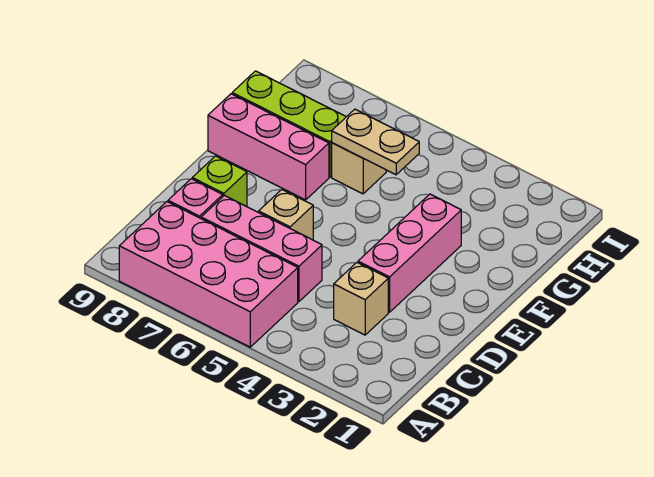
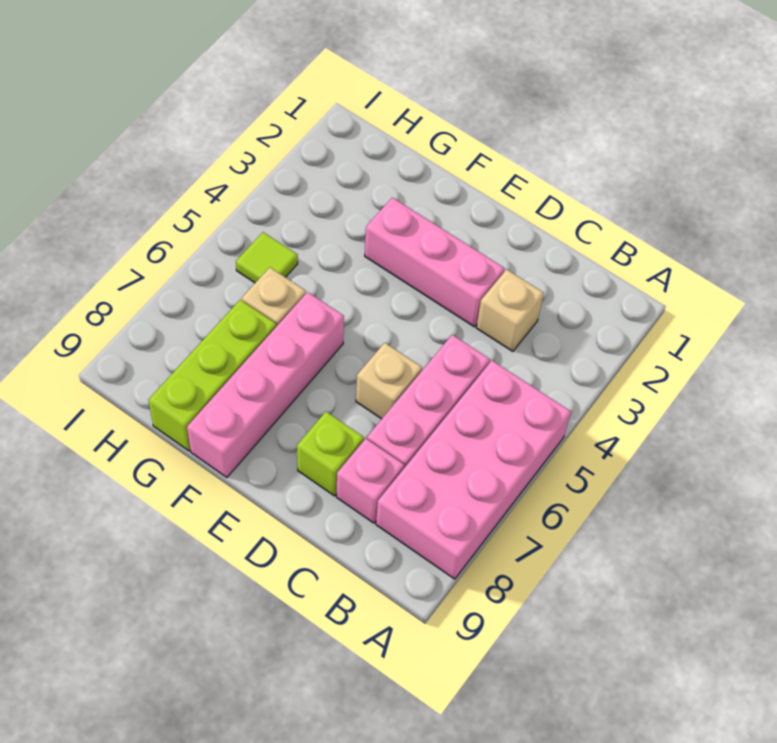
pink brick F7:F9 level 1 -> pink brick F6:F9 level 1
tan plate G5:G6 level 2 -> none
none -> lime tile H5 level 1

